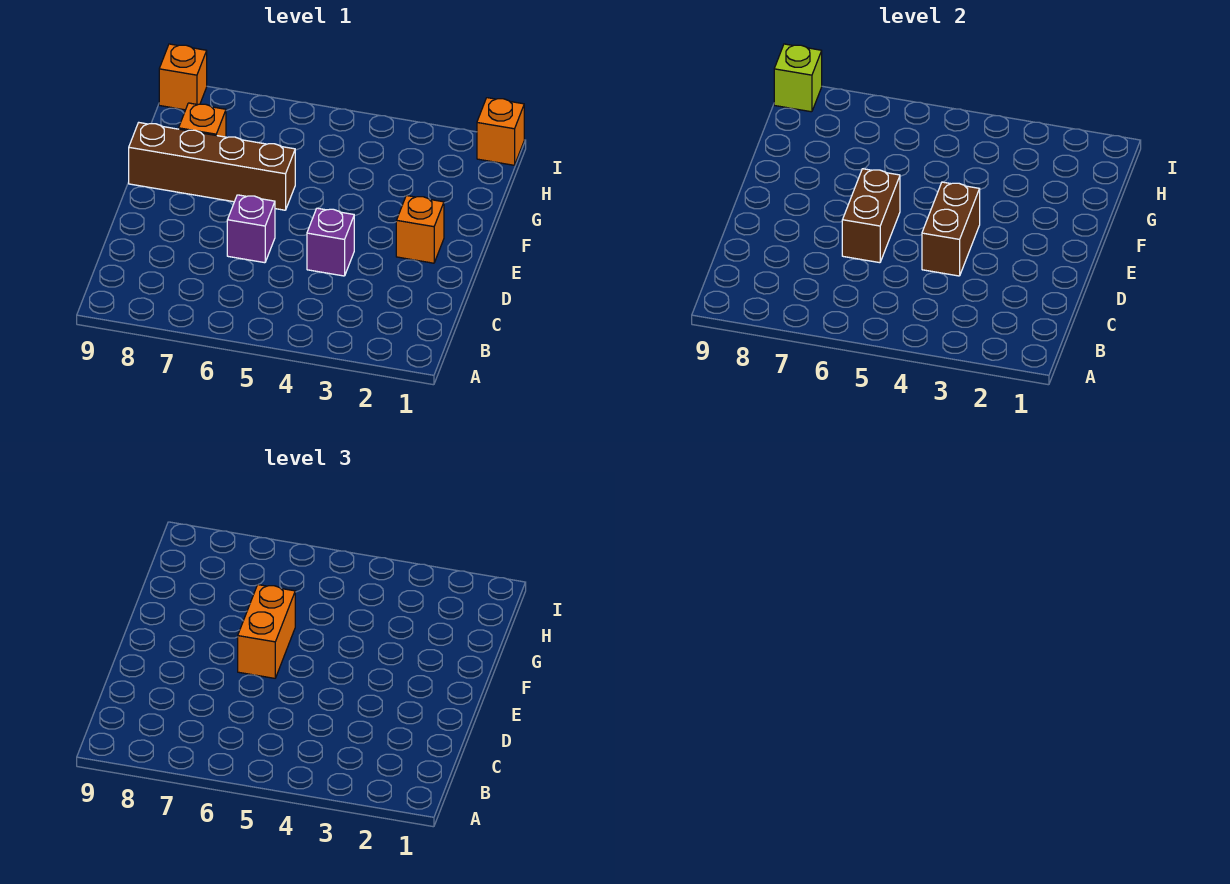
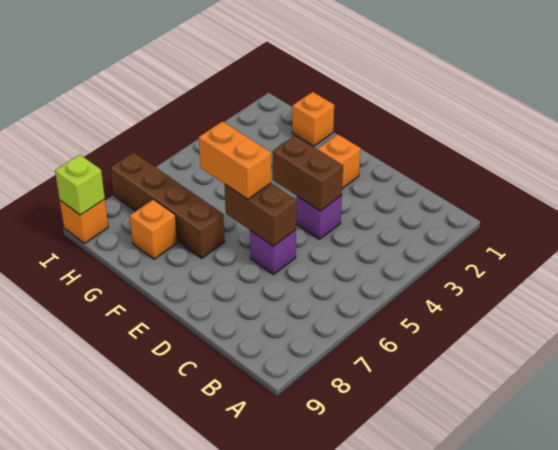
brown brick F6:F9 level 1 -> brown brick F7:I7 level 1
orange brick I1 level 1 -> orange brick G1 level 1

